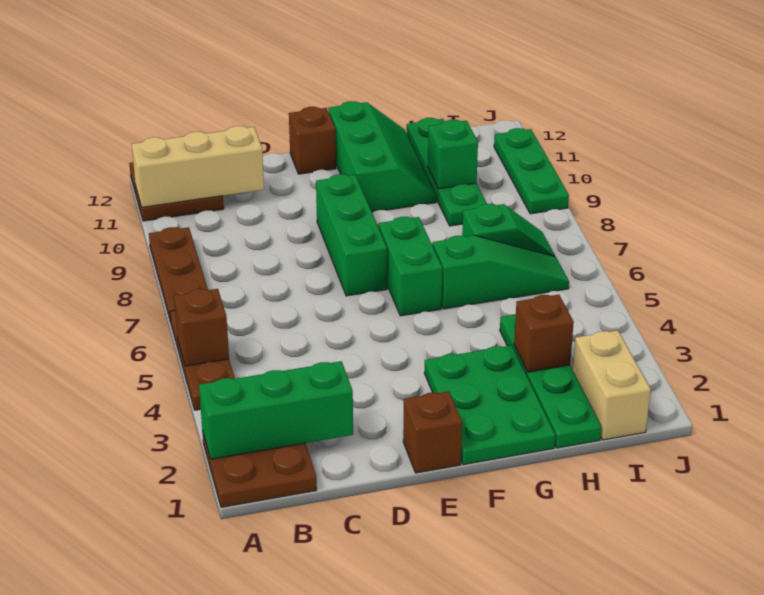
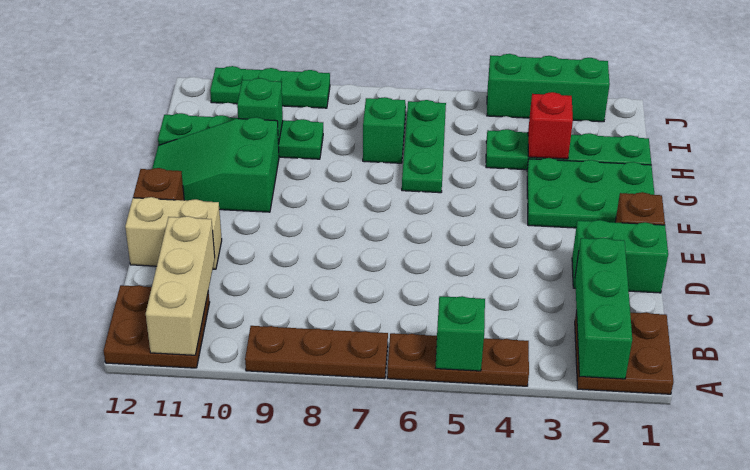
brown brick A5 level 2 -> green brick A5 level 2
green brick E7:E9 level 1 -> green brick J2:J4 level 1
green brick F6:F7 level 1 -> green brick D1:D2 level 1
green slope F10:G12 level 1 top F -> green slope F10:G12 level 1 top 10
green slope G6:I6 level 1 top G -> green plate G6:I6 level 1
brown brick H3 level 2 -> red brick H3 level 2
tan brick I1:I2 level 1 -> tan brick D11:D12 level 1

